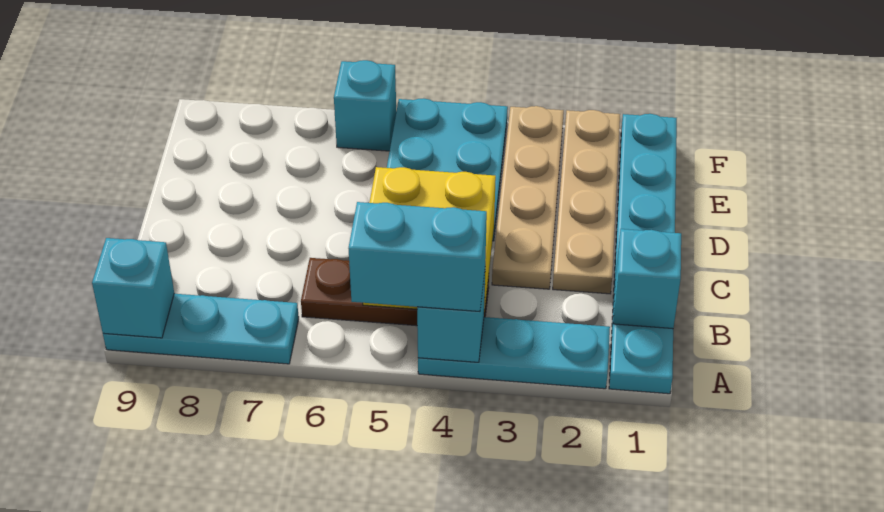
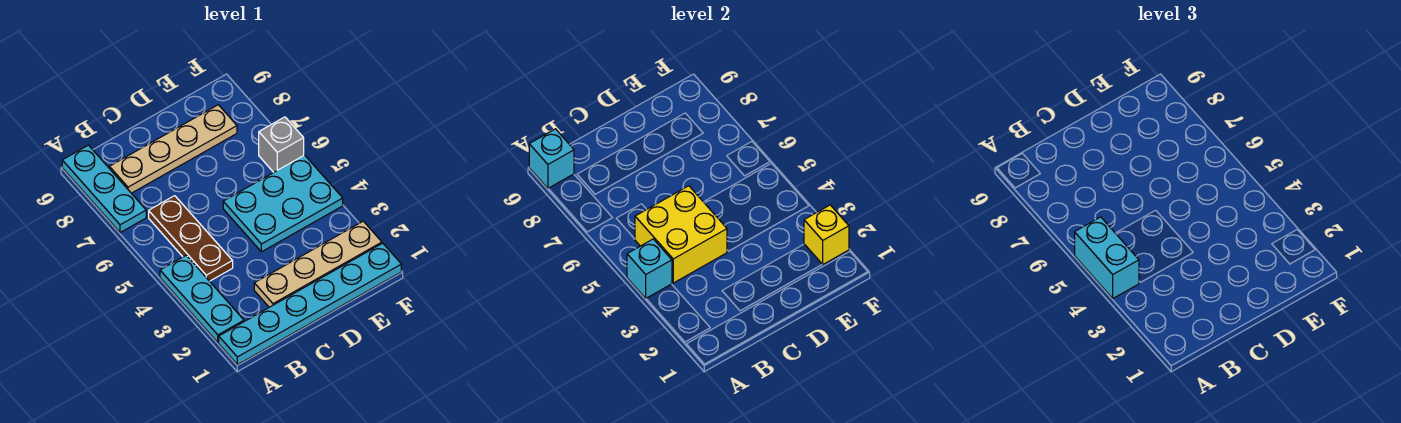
cyan brick B1 level 2 -> none
tan plate C3:F3 level 1 -> tan plate B8:E8 level 1
none -> yellow brick F2 level 2
cyan brick F6 level 1 -> grey brick F6 level 1

